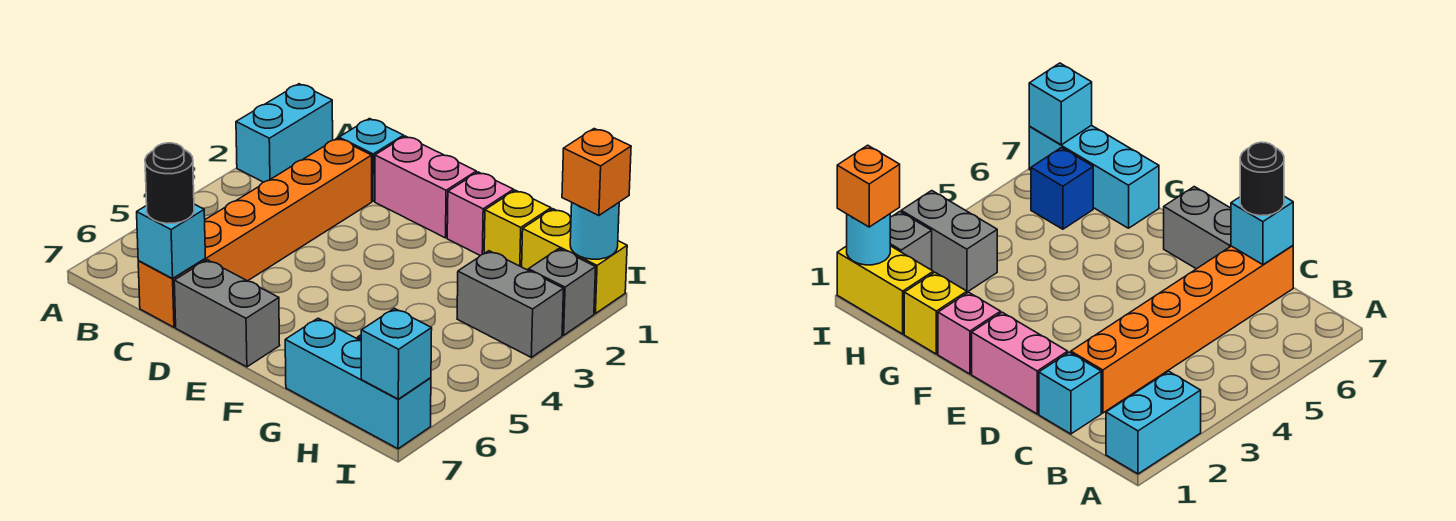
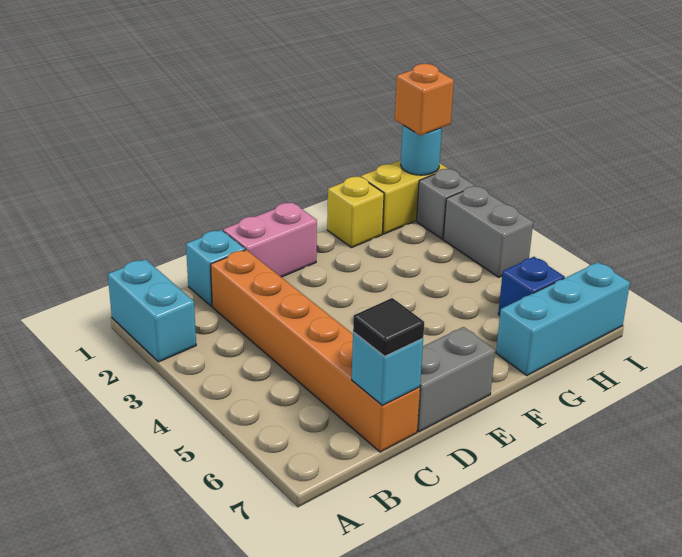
black round brick C7 level 3 -> black tile C7 level 3
pink brick F1 level 1 -> none
grey brick H3:I3 level 1 -> grey brick I3:I4 level 1
cyan brick I7 level 2 -> none

